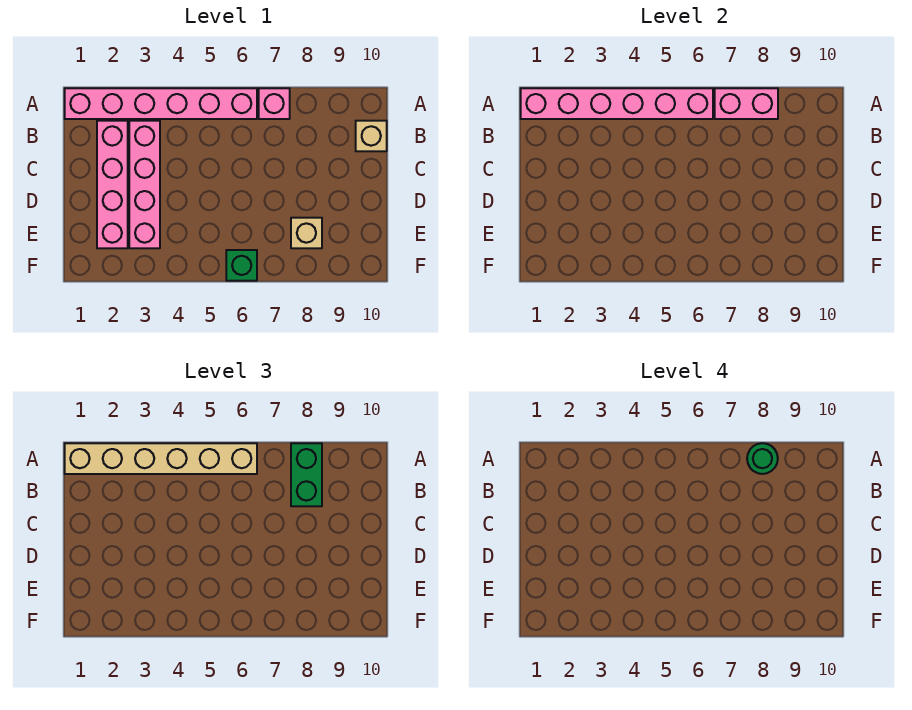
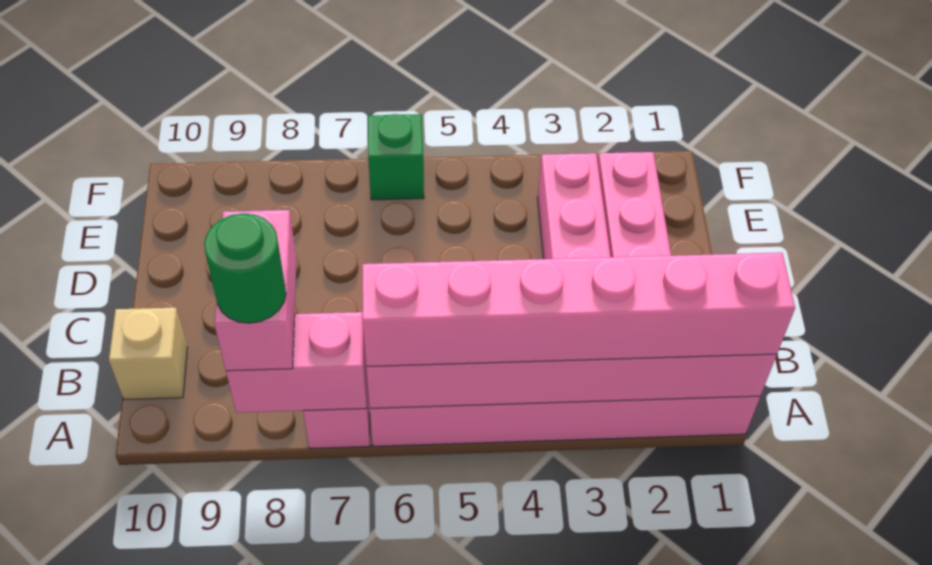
tan brick A1:A6 level 3 -> pink brick A1:A6 level 3
green brick A8:B8 level 3 -> pink brick A8:B8 level 3
tan brick E8 level 1 -> none

